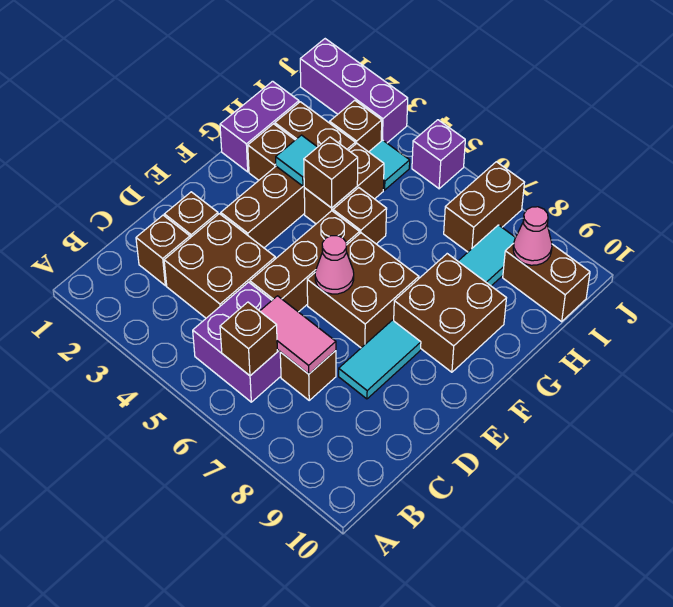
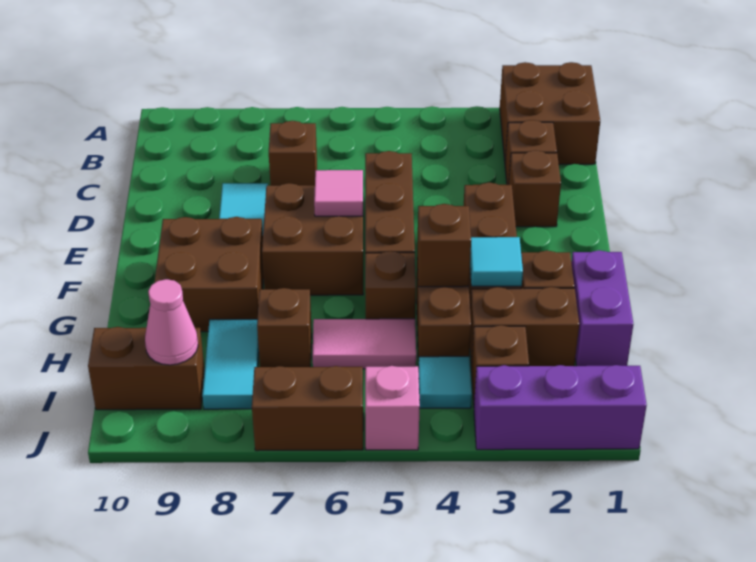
purple brick B5:C6 level 1 -> none
brown brick B6 level 2 -> brown brick H7 level 1
brown brick C3:D4 level 1 -> brown brick A1:B2 level 1
pink tile C6:C7 level 2 -> pink tile H5:H6 level 1
pink cone E6 level 2 -> pink tile E6 level 2
brown brick I7:J7 level 1 -> brown brick J6:J7 level 1
purple brick J5 level 1 -> pink brick J5 level 1

